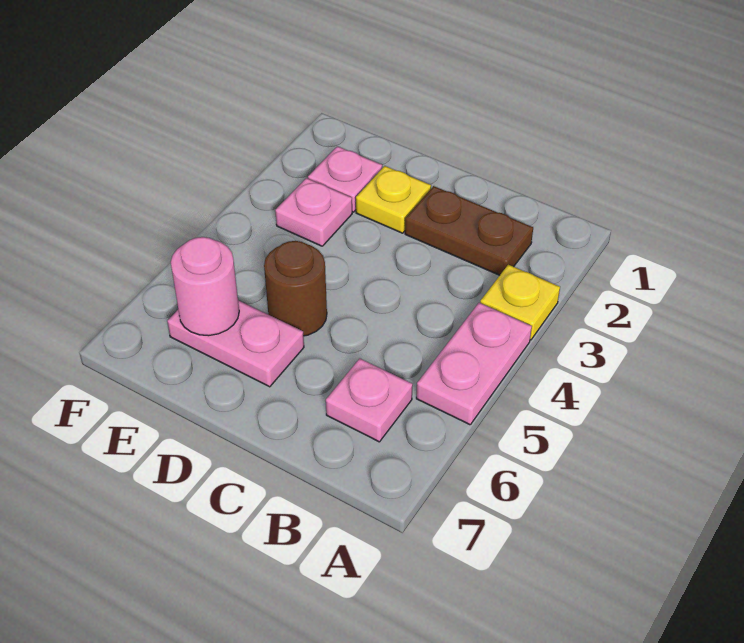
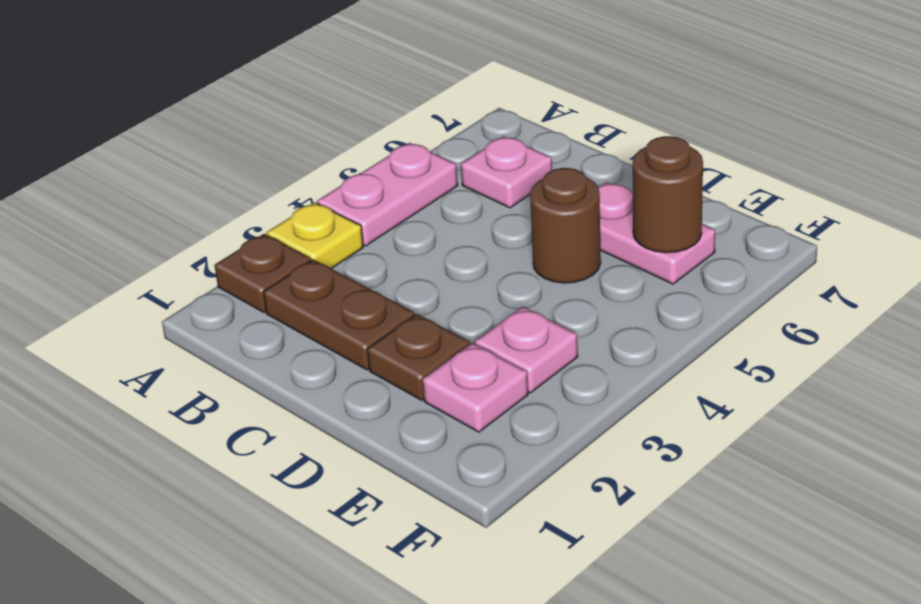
none -> brown plate A2 level 1
yellow plate D2 level 1 -> brown plate D2 level 1
pink round brick E6 level 2 -> brown round brick E6 level 2

